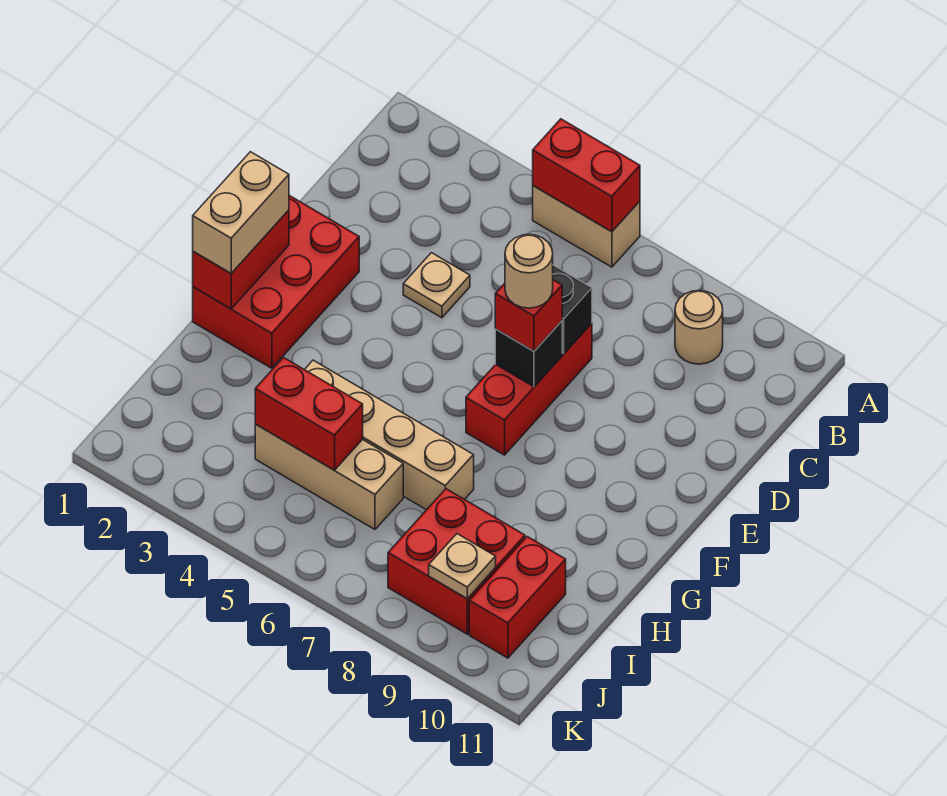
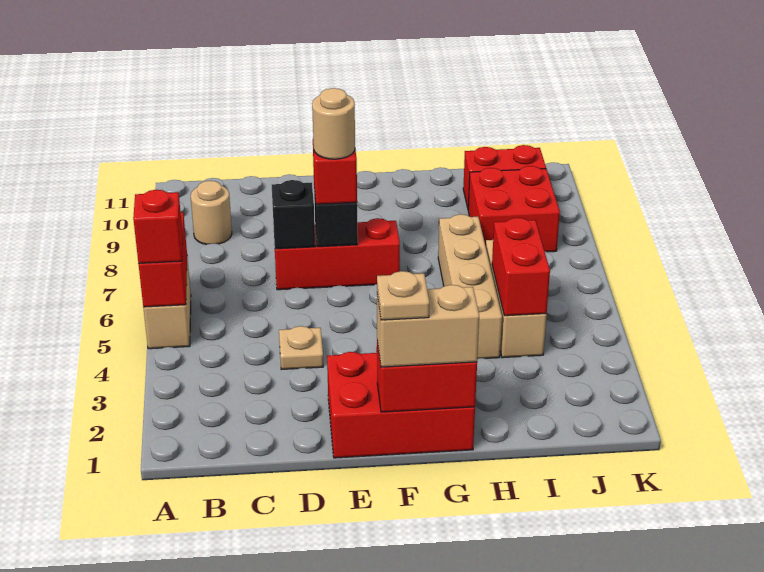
none -> red brick A5 level 3
tan plate J9 level 2 -> tan plate F1 level 4

